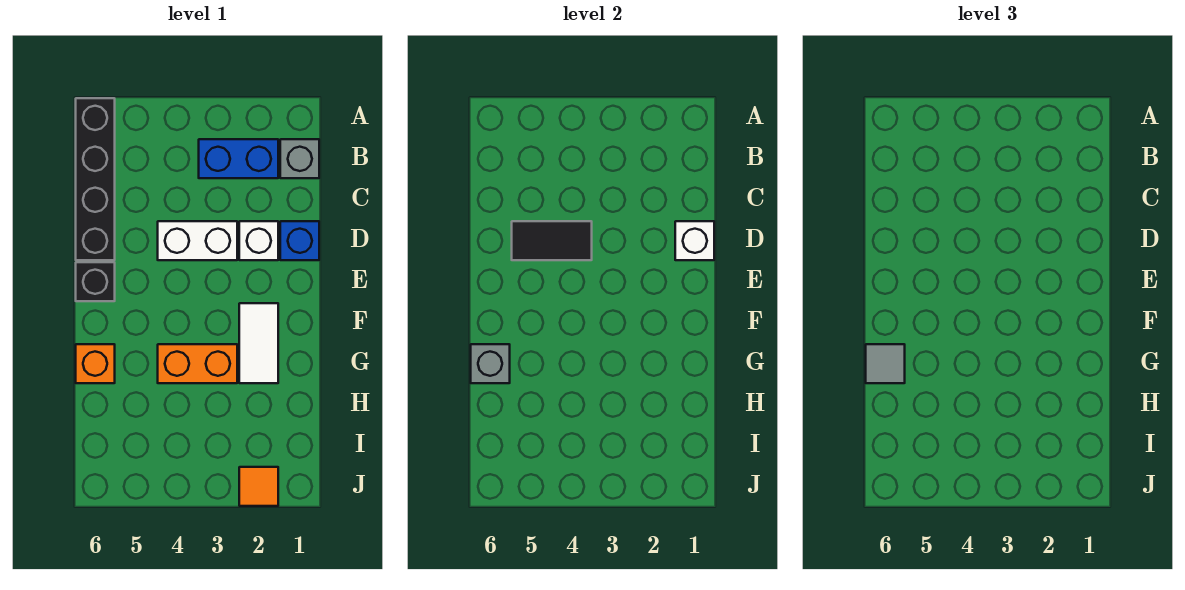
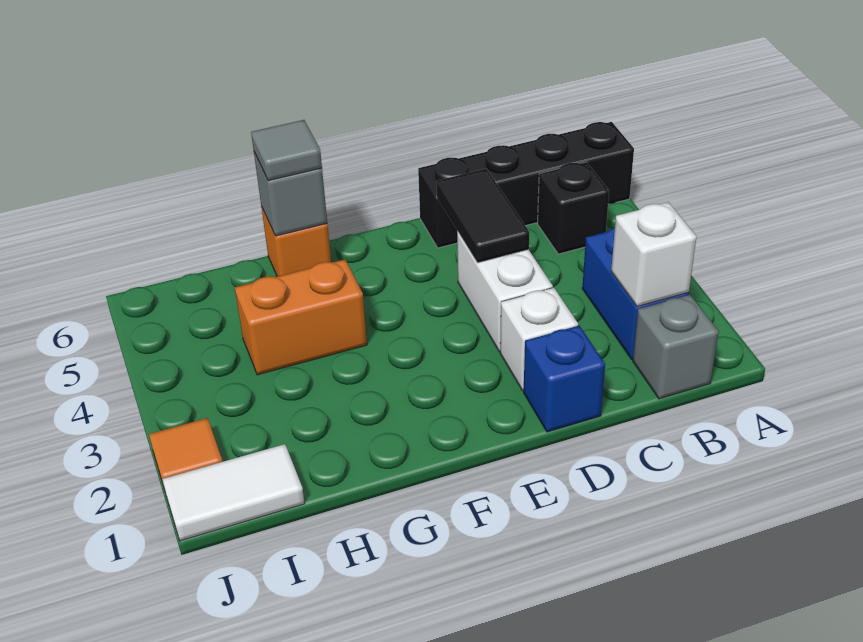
white brick D1 level 2 -> white brick B2 level 2
black brick E6 level 1 -> black brick B5 level 1
white tile F2:G2 level 1 -> white tile I1:J1 level 1
orange brick G3:G4 level 1 -> orange brick G4:H4 level 1

